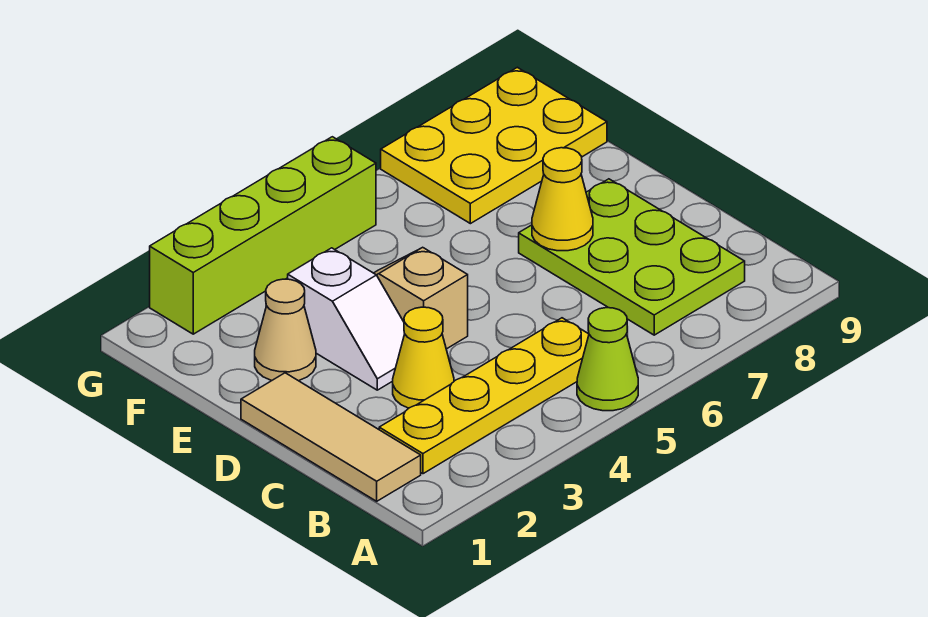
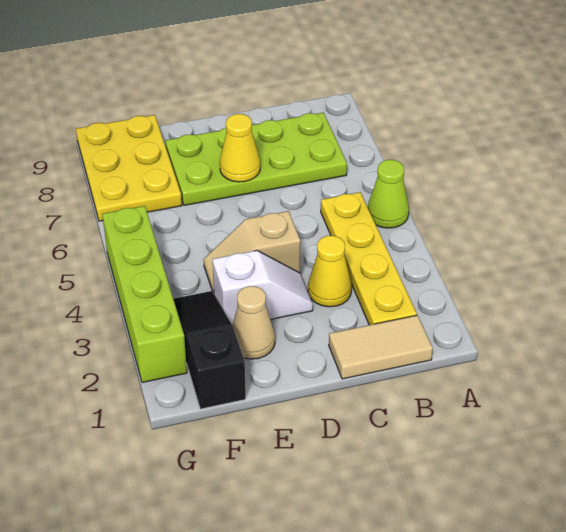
tan tile B1:D1 level 1 -> tan tile B1:C1 level 1
lime plate B7:D8 level 1 -> lime plate B7:E8 level 1
none -> black slope F1:F3 level 1 top 1

